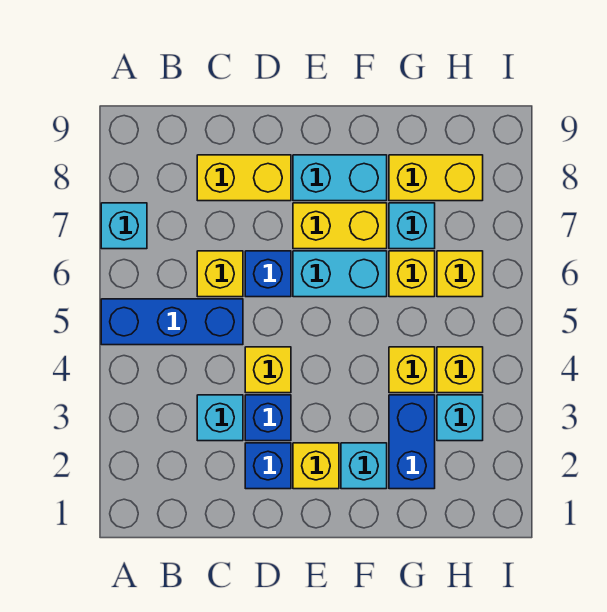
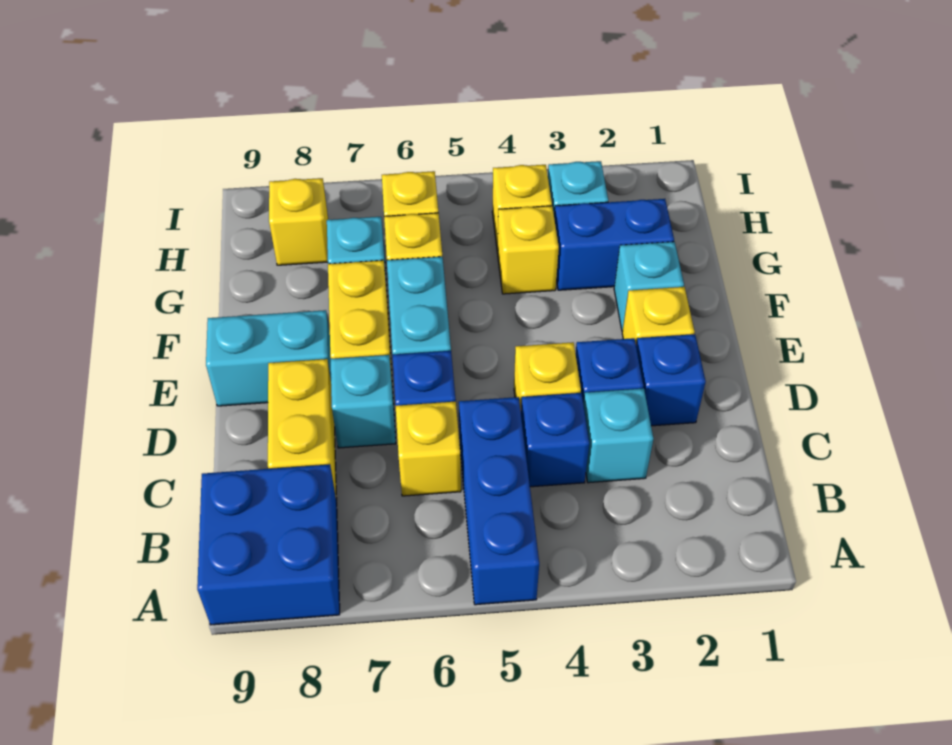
cyan brick A7 level 1 -> cyan brick D7 level 1
none -> blue brick A8:B9 level 1
none -> blue brick C4 level 1
cyan brick E8:F8 level 1 -> cyan brick E8:E9 level 1
yellow brick G8:H8 level 1 -> yellow brick H8 level 1

